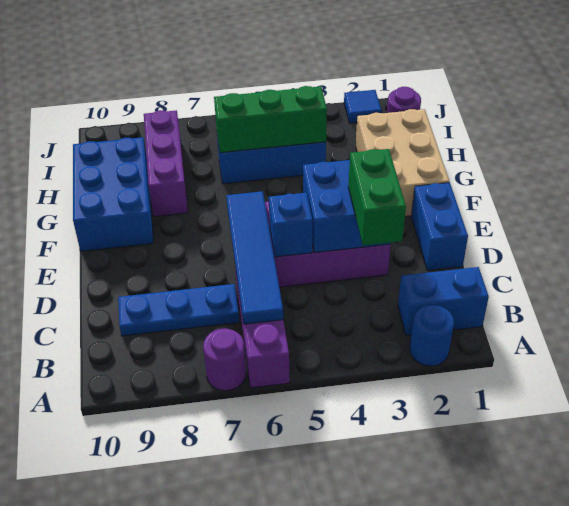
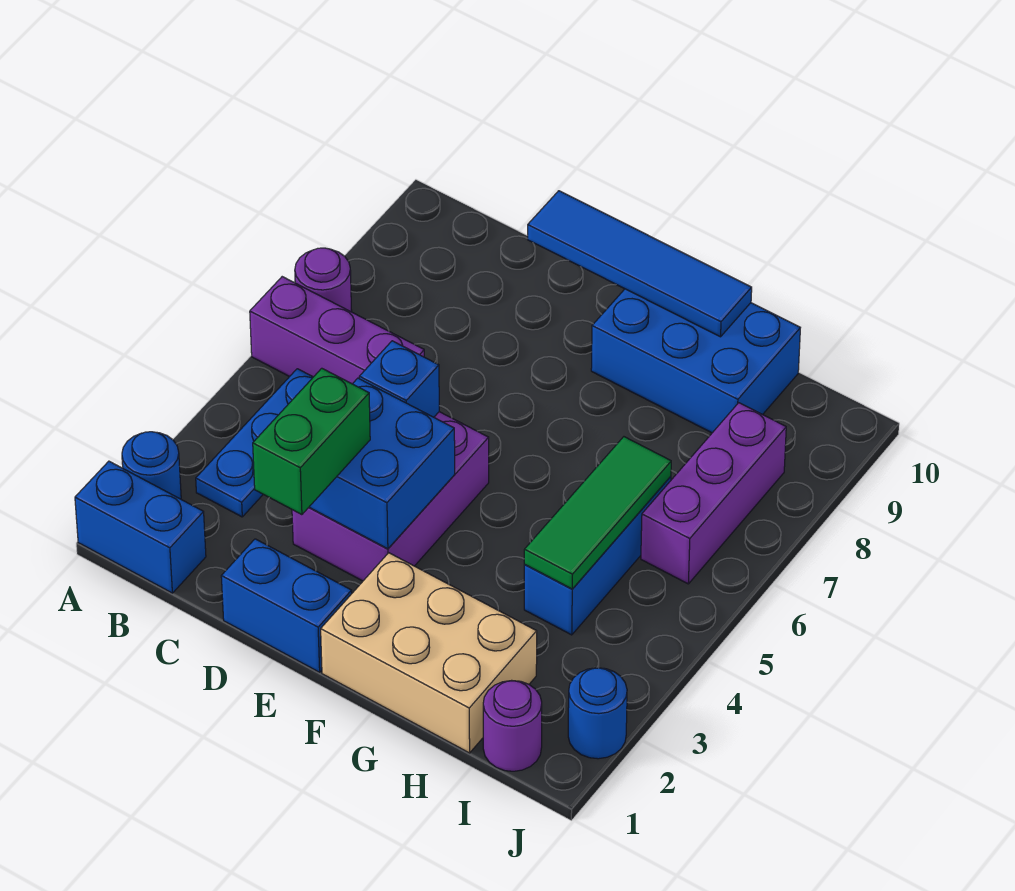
blue brick B1:B2 level 1 -> blue brick A1:B1 level 1
blue tile B6:E6 level 2 -> blue tile D10:G10 level 2
green brick C3:D3 level 3 -> green brick D2:D3 level 3
blue plate C7:C9 level 1 -> blue plate B3:B5 level 1
purple brick G8:I8 level 1 -> purple brick I6:I8 level 1
green brick H4:H6 level 2 -> green tile H4:H6 level 2
blue tile J2 level 1 -> blue round brick J2 level 1

